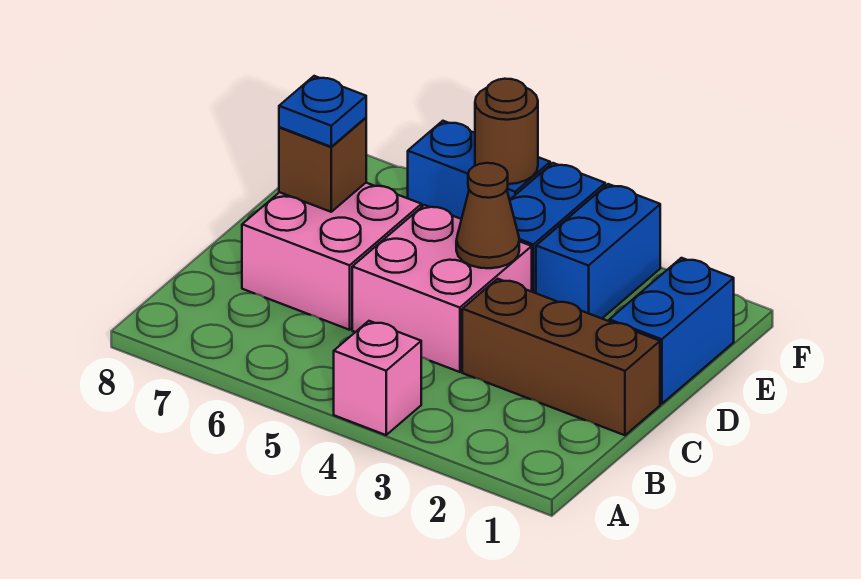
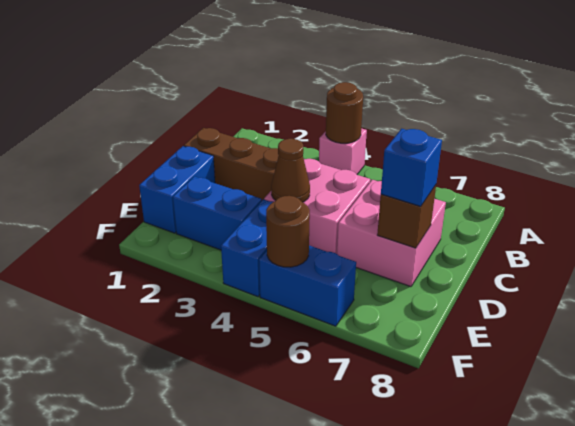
none -> brown round brick A4 level 2
blue plate D7 level 3 -> blue brick D7 level 3
blue brick E3:F3 level 1 -> blue brick E2:E3 level 1

